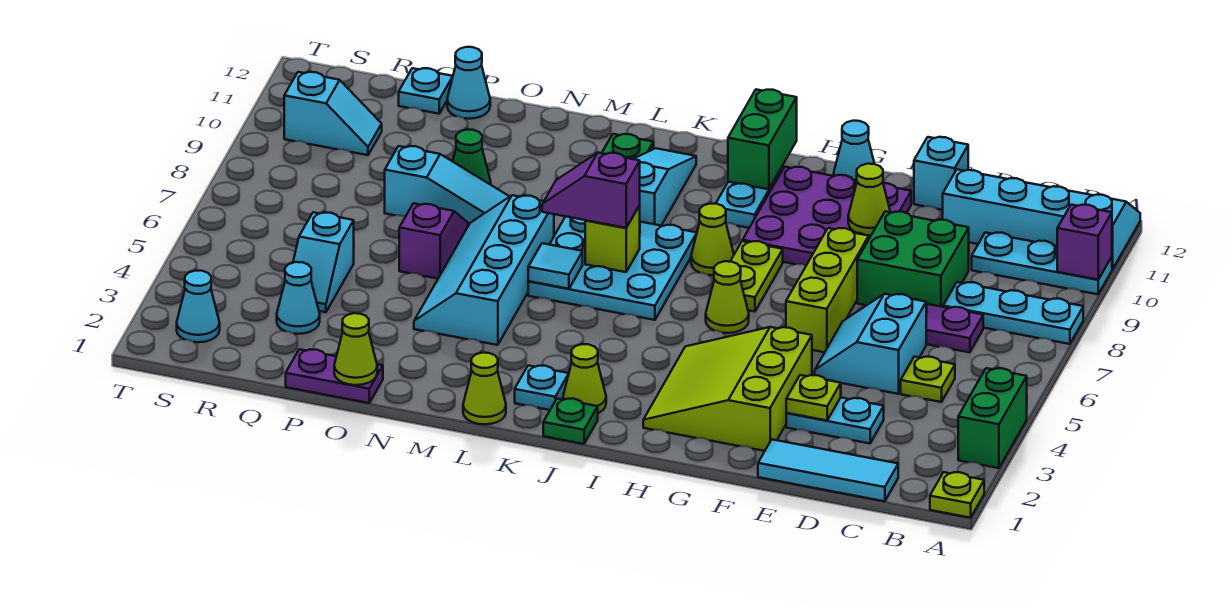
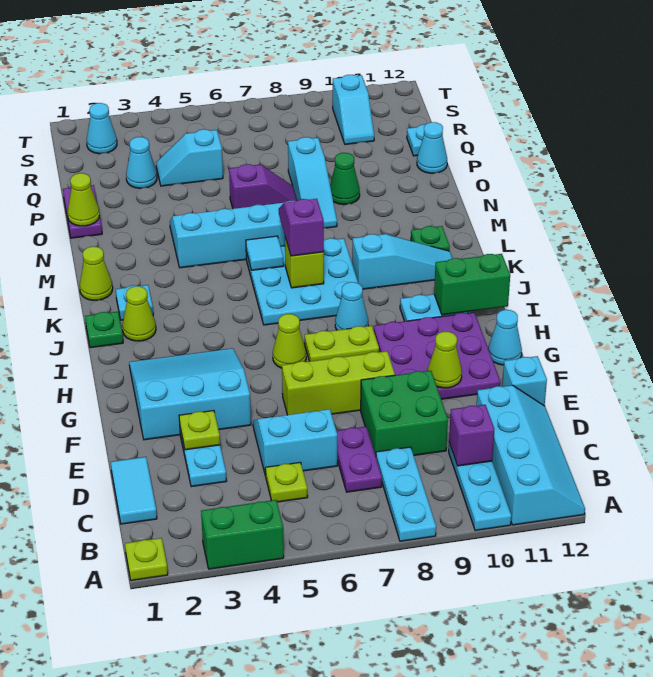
purple brick A10 level 2 -> purple brick C10 level 2
cyan tile C1:E1 level 1 -> cyan tile C1:D1 level 1
lime slope F2:H4 level 1 top F -> cyan slope F2:H4 level 1 top F
lime cone I8 level 1 -> cyan cone I8 level 1

